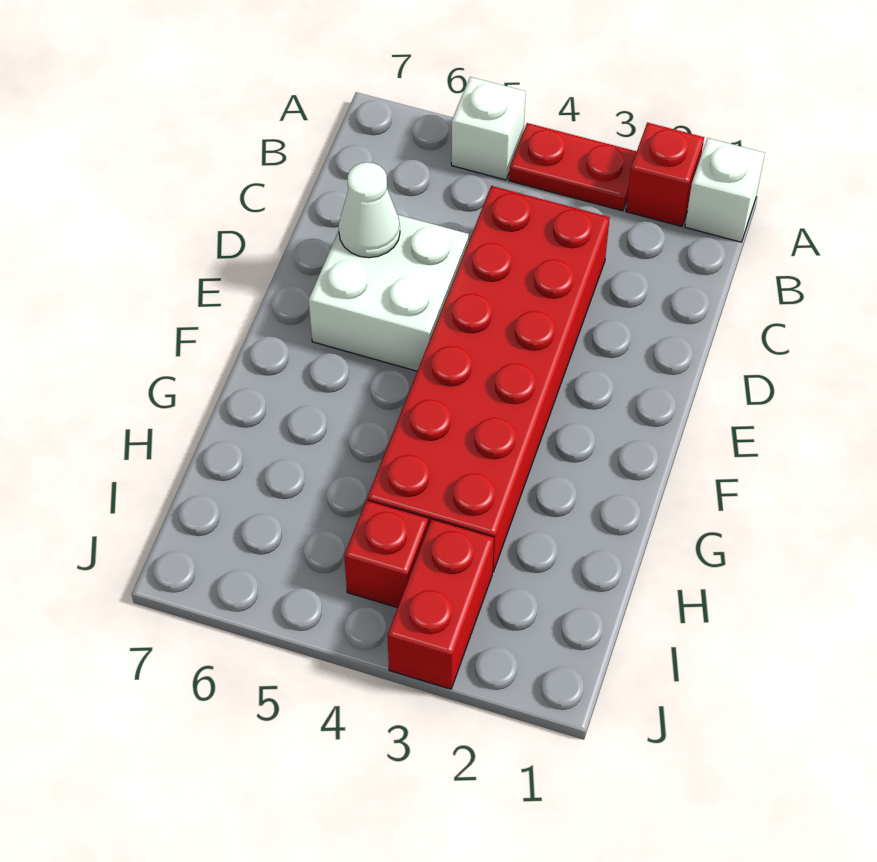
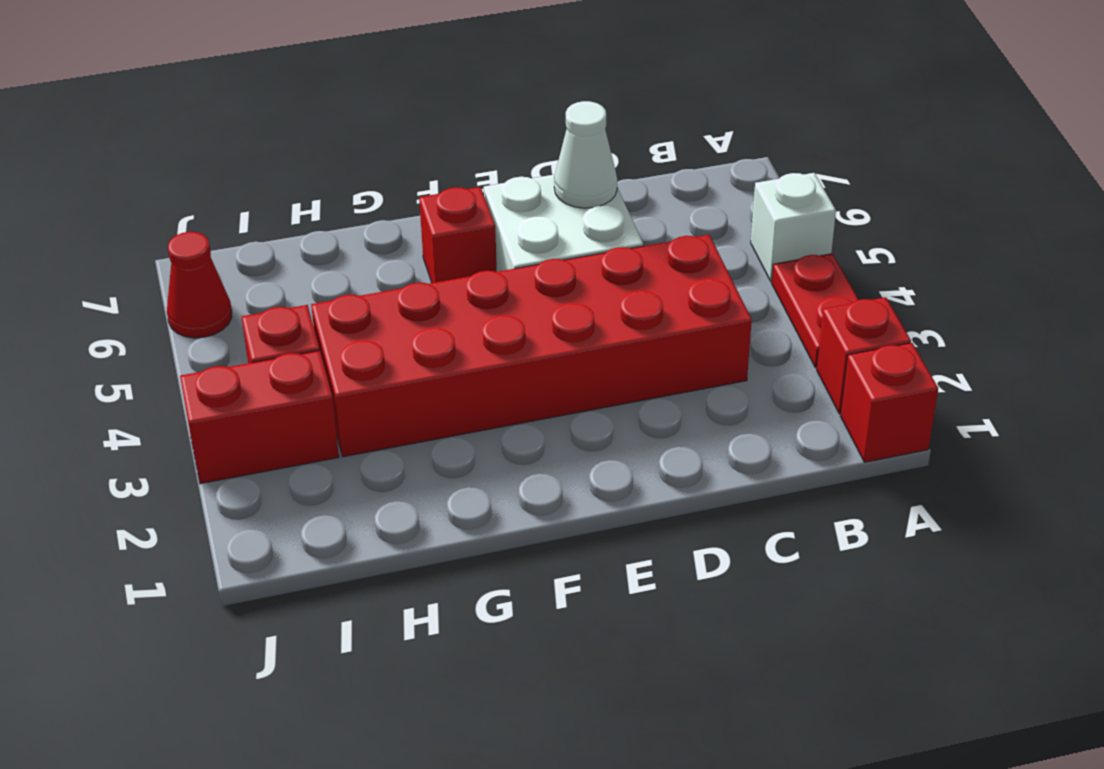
white brick A1 level 1 -> red brick A1 level 1
none -> red brick F6 level 1
none -> red cone J6 level 1

